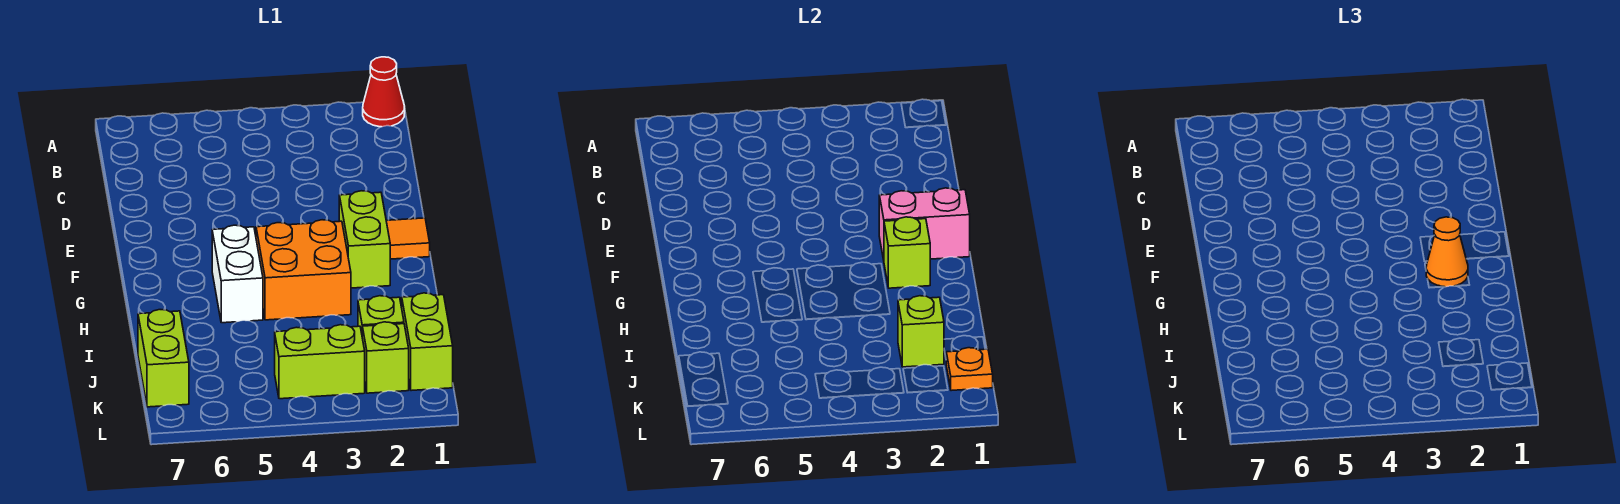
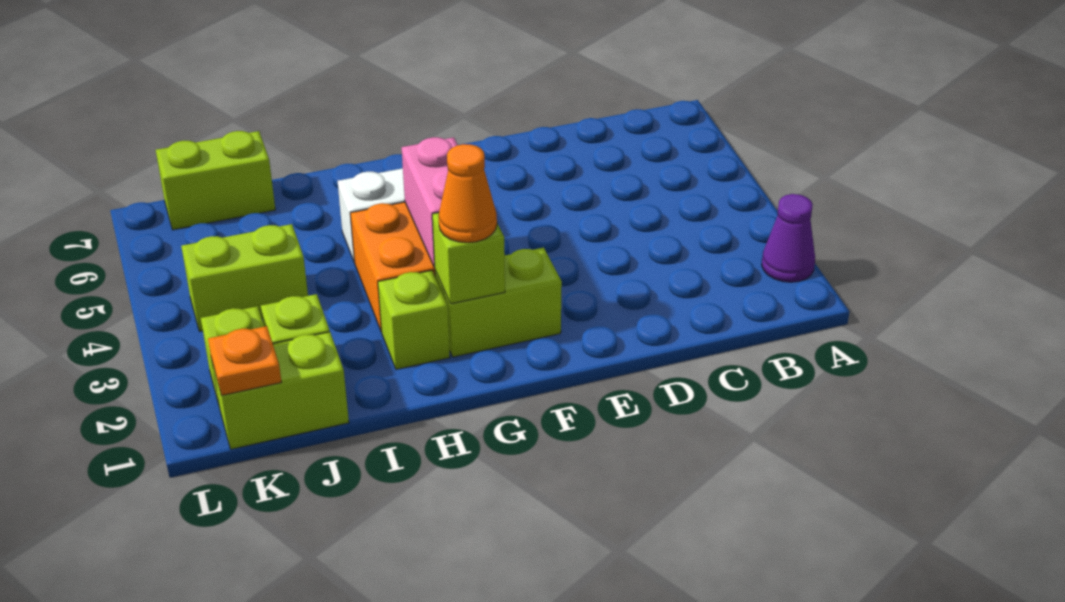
red cone A1 level 1 -> none
none -> purple cone A2 level 1
orange tile F1 level 1 -> none
pink brick F1:F2 level 2 -> pink brick G3:G4 level 2
lime brick J2 level 2 -> lime brick H2 level 1
lime brick K3:K4 level 1 -> lime brick J4:K4 level 1

